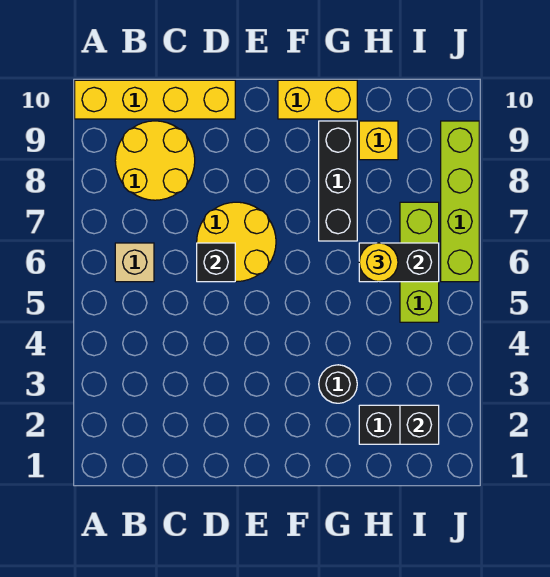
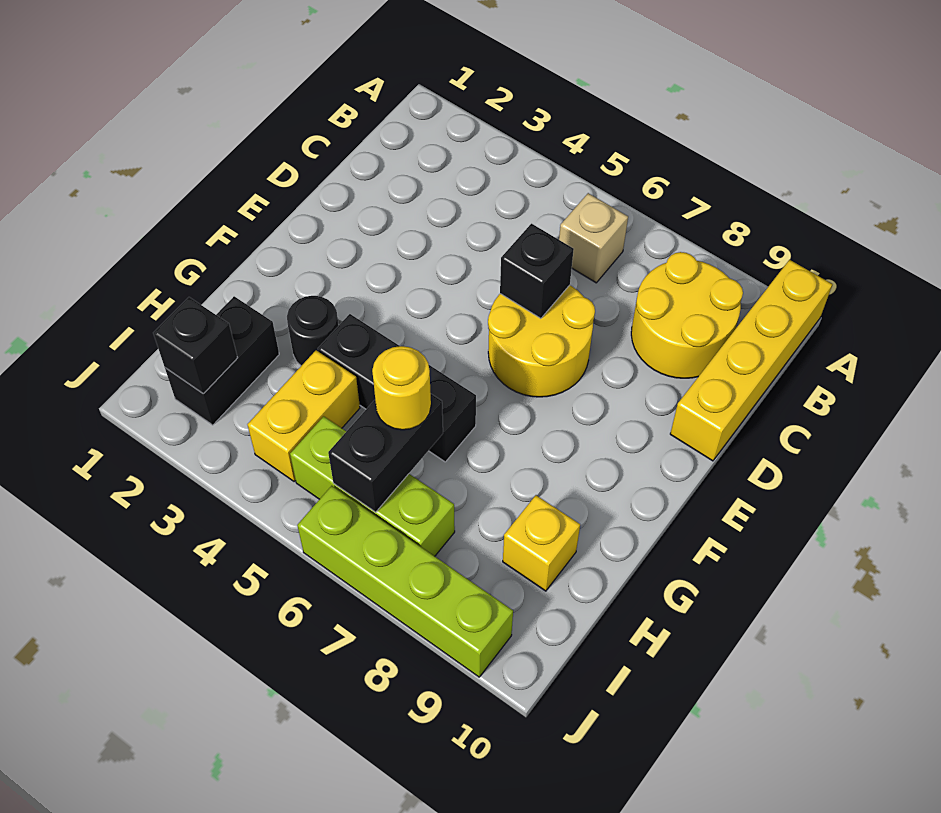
yellow brick F10:G10 level 1 -> yellow brick H4:I4 level 1
black brick G7:G9 level 1 -> black brick G4:G6 level 1

